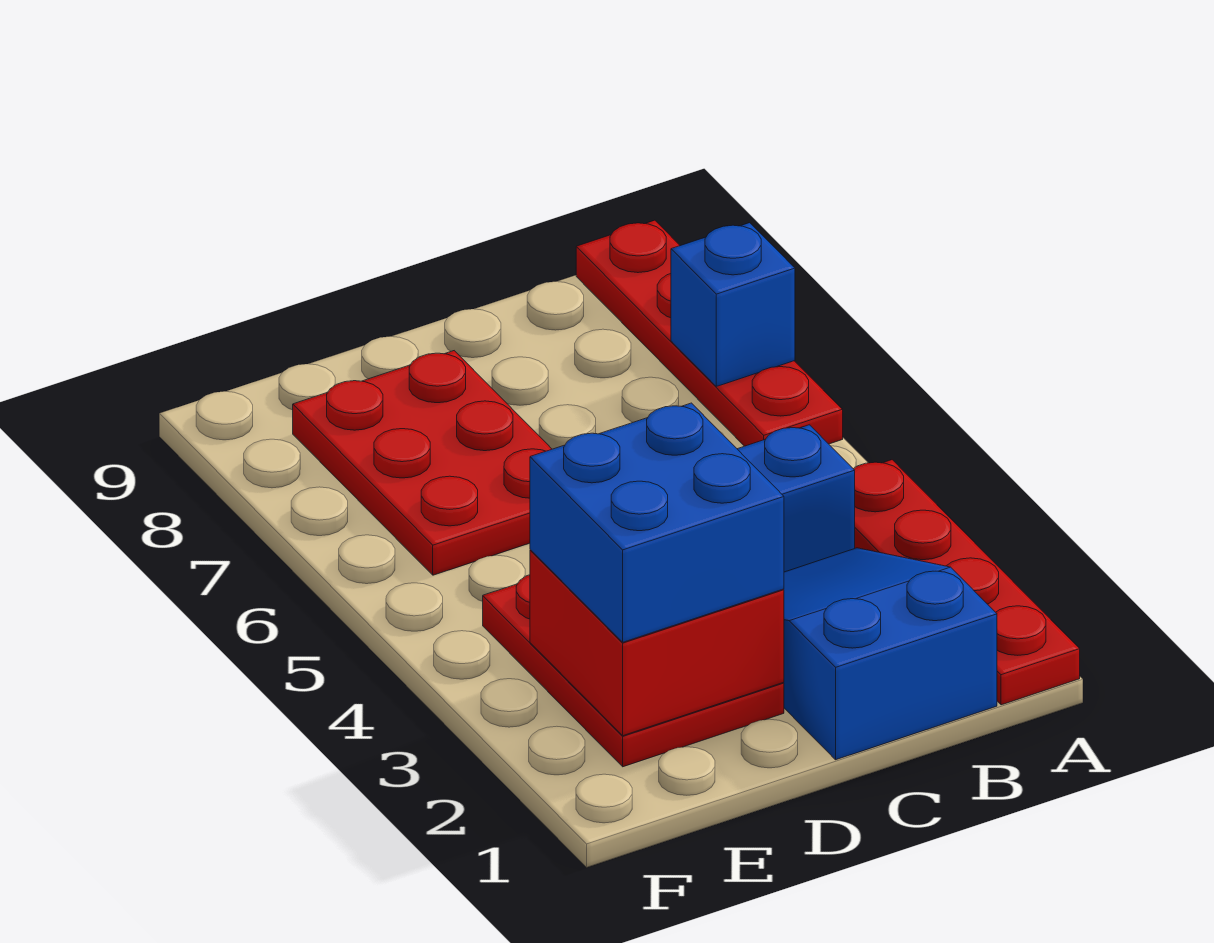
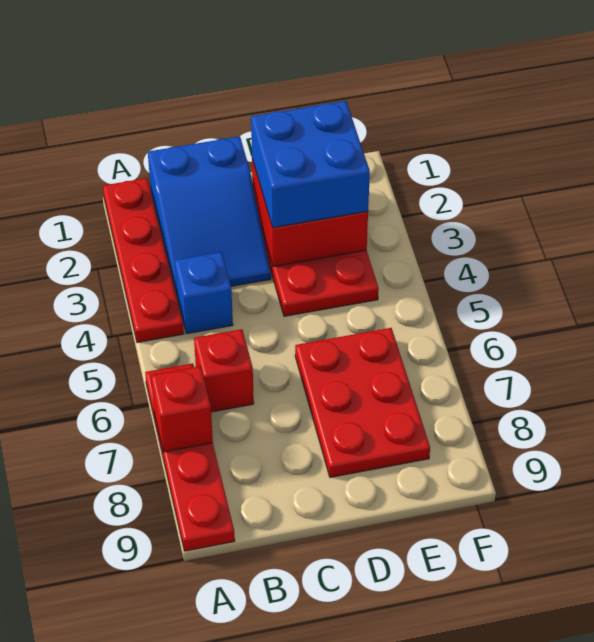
blue brick A7 level 2 -> red brick A7 level 2
none -> red brick B6 level 1

